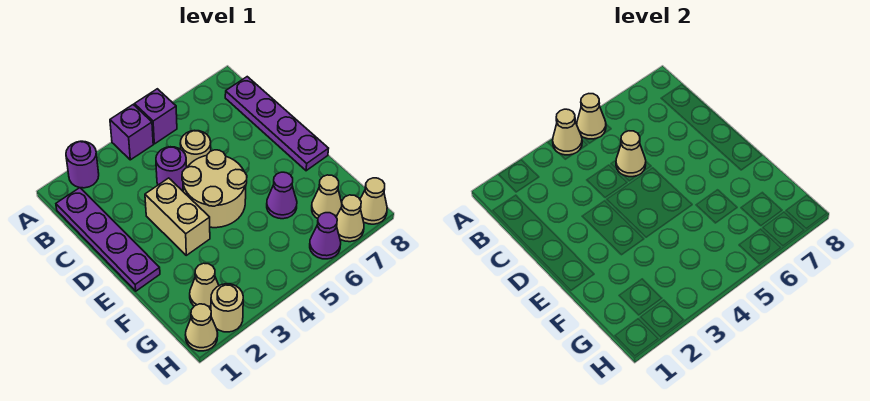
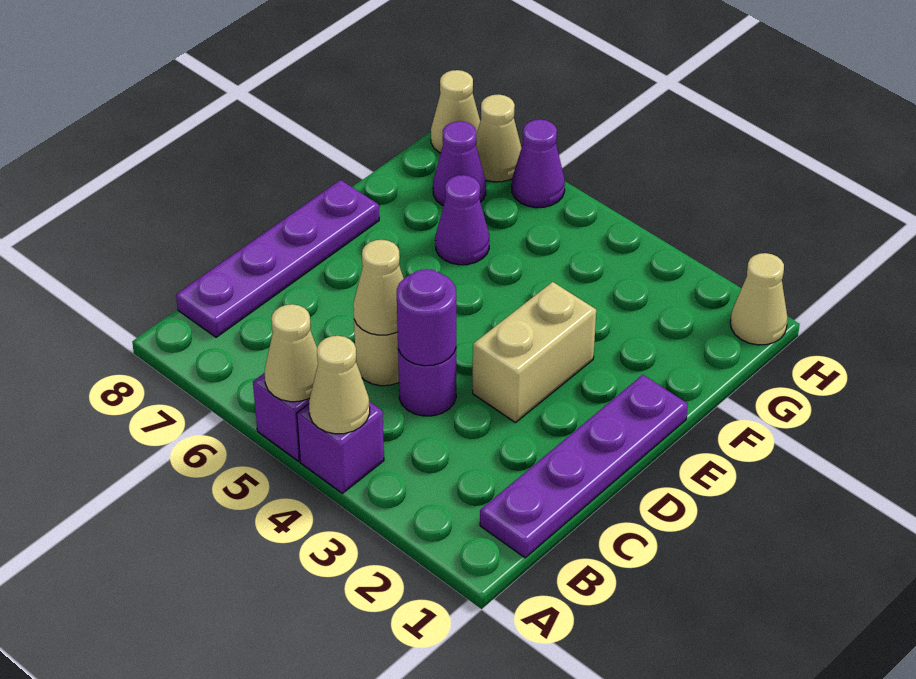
purple round brick A2 level 1 -> purple round brick C4 level 2
tan round brick D4:E5 level 1 -> none
tan cone G2 level 1 -> none
tan cone G7 level 1 -> purple cone G7 level 1
tan round brick H2 level 1 -> none

